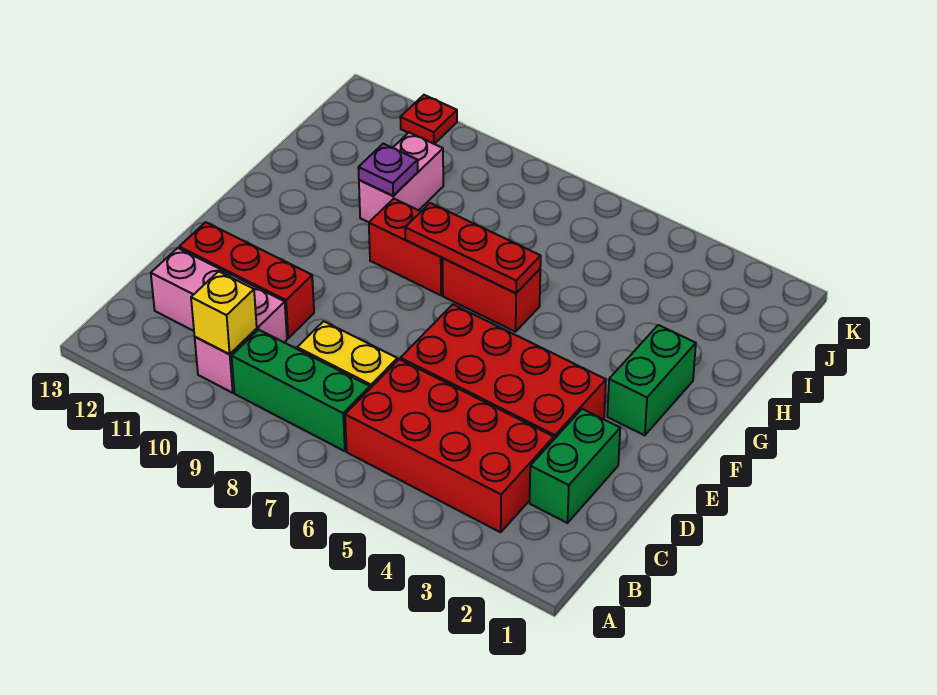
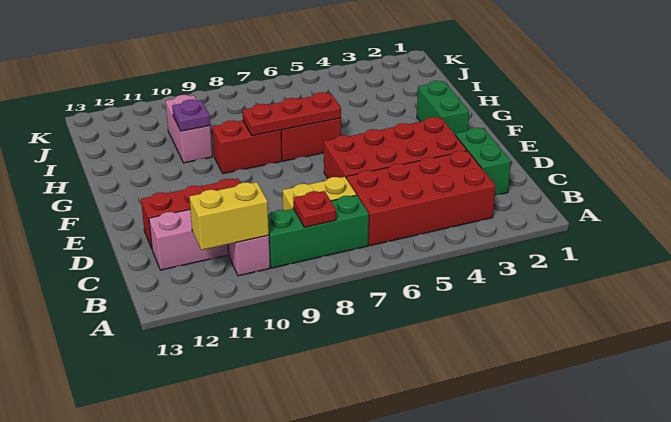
yellow brick B10 level 2 -> yellow brick B10:B11 level 2
red plate K11 level 1 -> red plate B8 level 2

